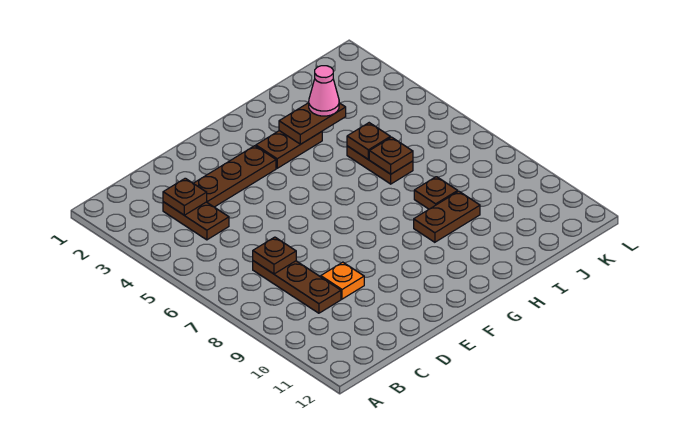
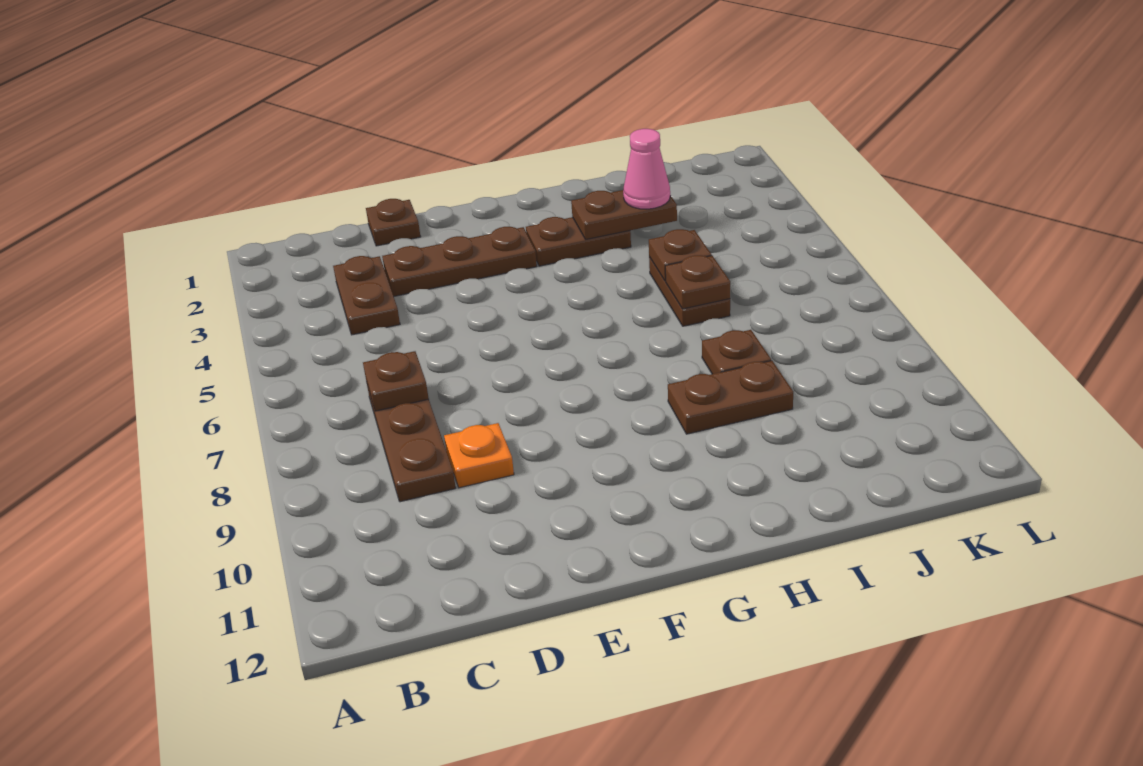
brown plate C3 level 2 -> brown plate D1 level 1

